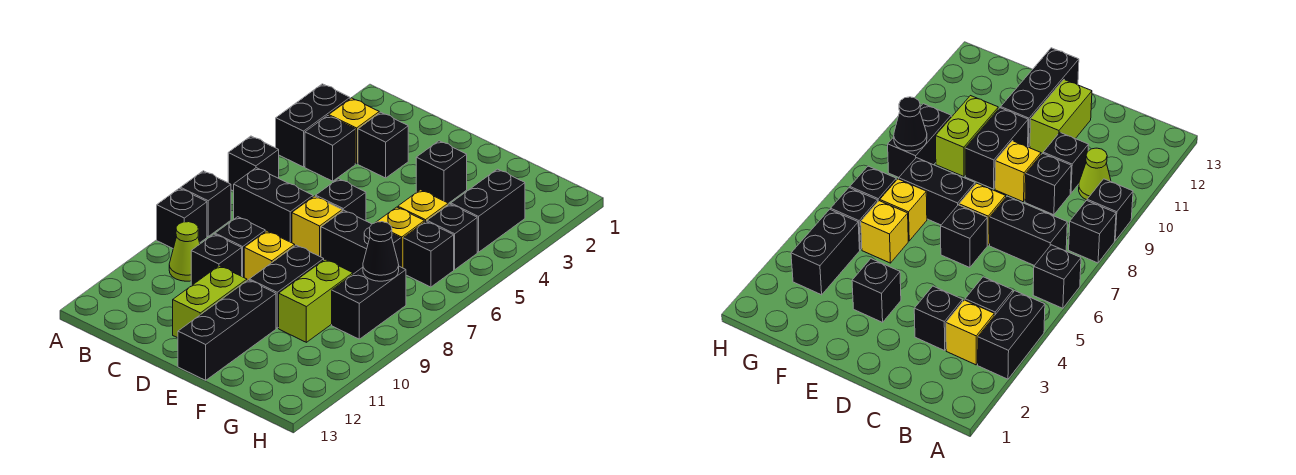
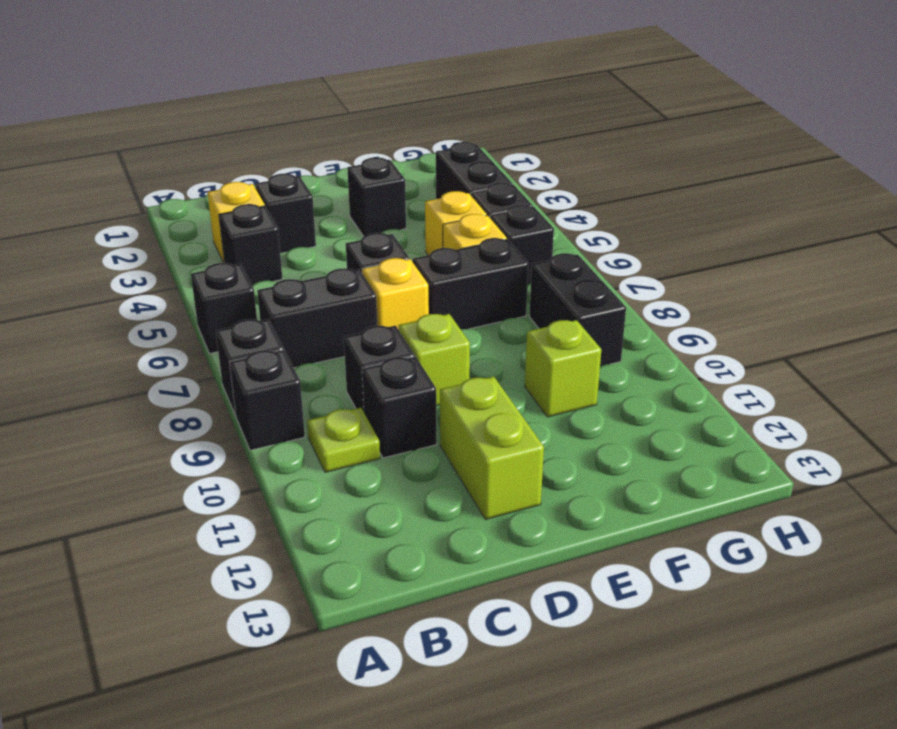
black brick A3:A4 level 1 -> none
lime cone B10 level 1 -> lime plate B10 level 1
yellow brick D9 level 1 -> lime brick D9 level 1
black brick E9:E10 level 1 -> none
black brick E11:E13 level 1 -> none
lime brick F9:F10 level 1 -> lime brick F10 level 1
black cone G8 level 2 -> none

